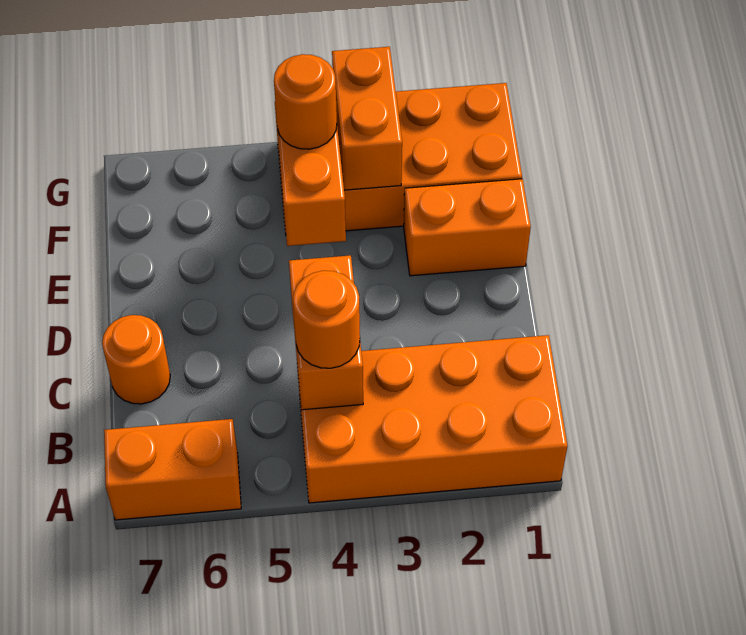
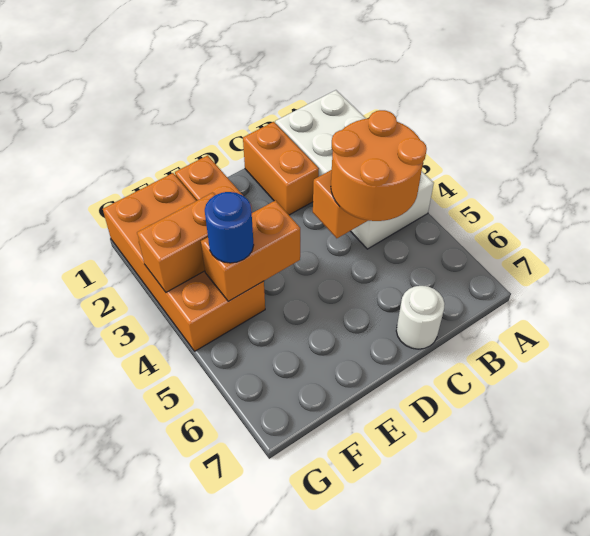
orange brick A1:B4 level 1 -> white brick A1:B4 level 1
orange brick A6:A7 level 1 -> orange brick C1:C2 level 1
orange round brick B4 level 3 -> orange round brick B4:C5 level 3
orange round brick C7 level 1 -> white round brick C7 level 1
orange round brick F4 level 3 -> blue round brick F4 level 3

